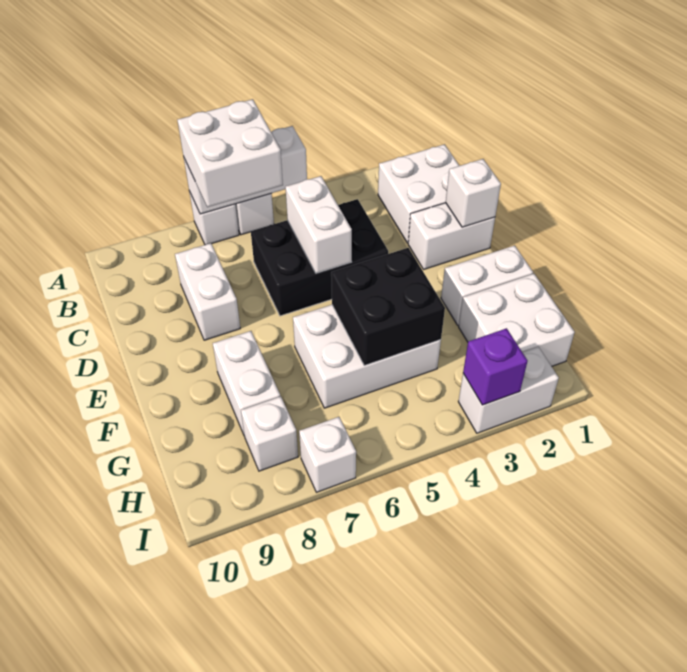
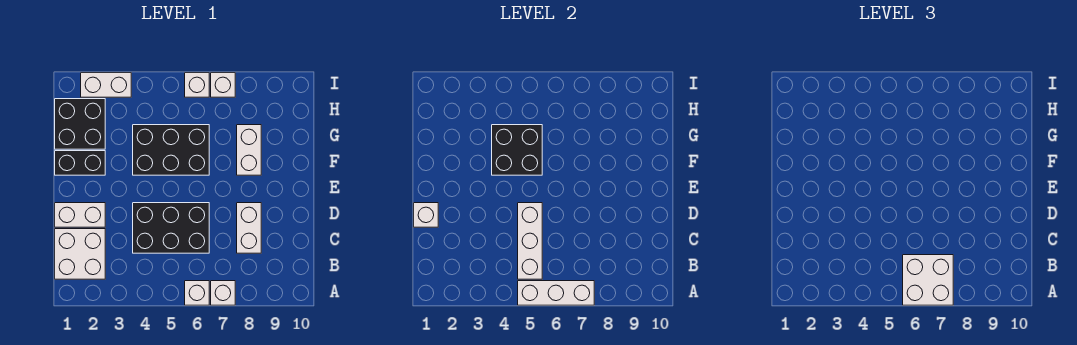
white brick C5:D5 level 2 -> white brick B5:D5 level 2
white brick F1:F2 level 1 -> black brick F1:F2 level 1
white brick F4:G6 level 1 -> black brick F4:G6 level 1
white brick G1:H2 level 1 -> black brick G1:H2 level 1
white brick H8 level 1 -> white brick I6 level 1
purple brick I3 level 2 -> none

